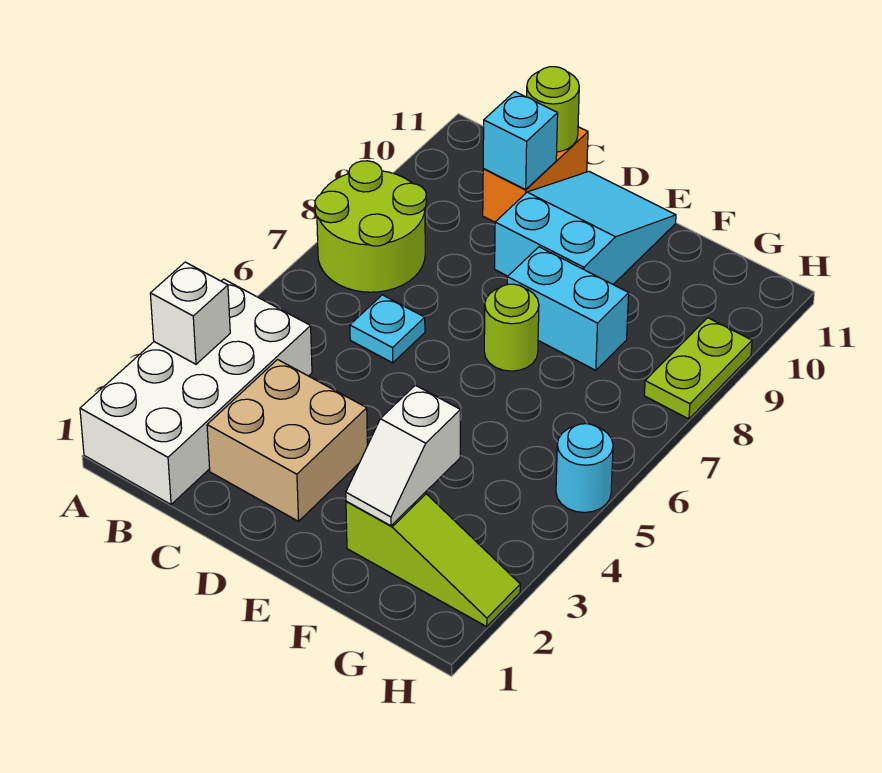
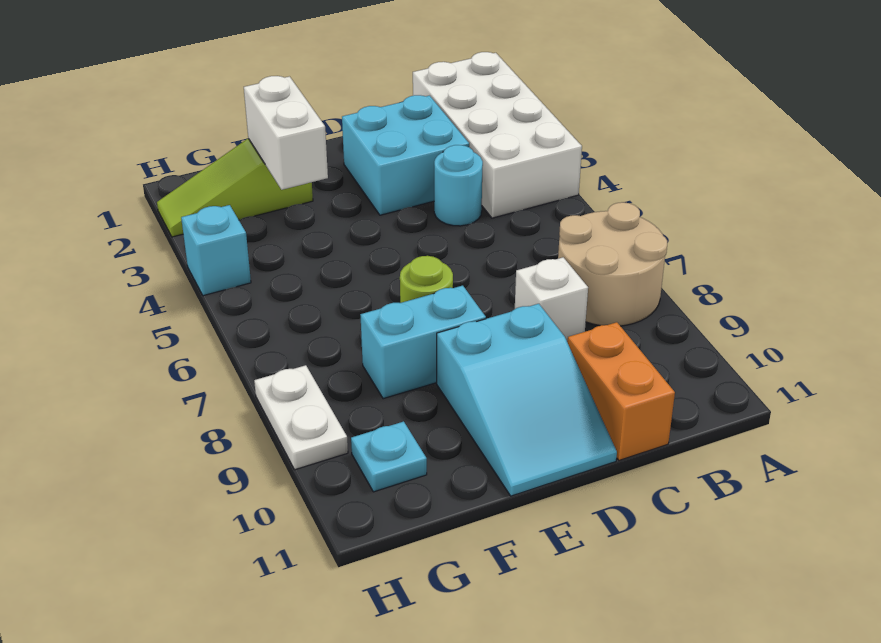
white brick A3 level 2 -> white brick C8 level 1
lime round brick A7:B8 level 1 -> tan round brick A7:B8 level 1
tan brick C2:D3 level 1 -> cyan brick C2:D3 level 1
cyan plate C6 level 1 -> cyan plate G10 level 1
cyan brick C10 level 2 -> cyan brick H4 level 1
lime round brick C11 level 2 -> none
white slope F2:F3 level 2 top 3 -> white brick F2:F3 level 2
cyan round brick H5 level 1 -> cyan round brick C4 level 1
lime plate H8:H9 level 1 -> white plate H8:H9 level 1

